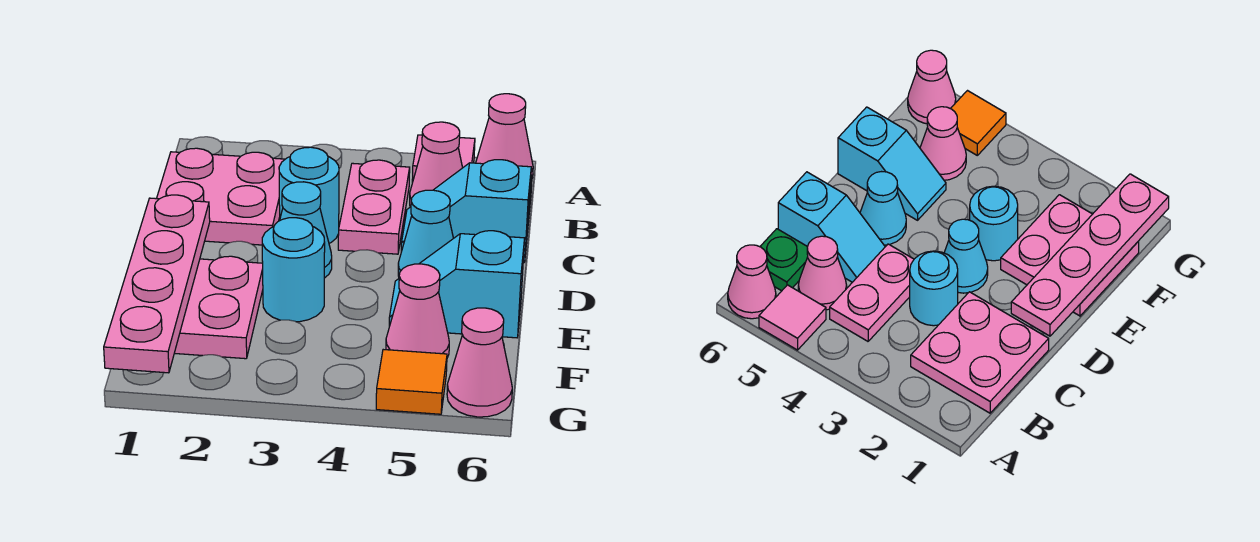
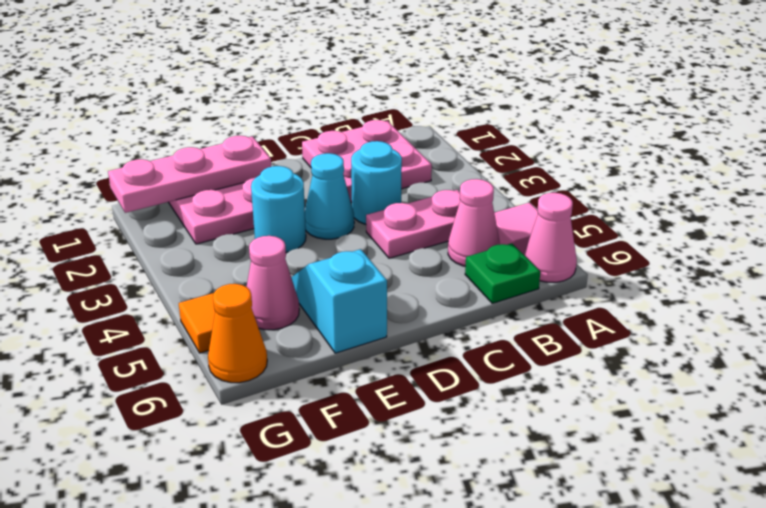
cyan slope C5:C6 level 1 top 6 -> none
pink plate D1:G1 level 2 -> pink plate E1:G1 level 2
cyan cone D5 level 1 -> none
pink cone G6 level 1 -> orange cone G6 level 1

